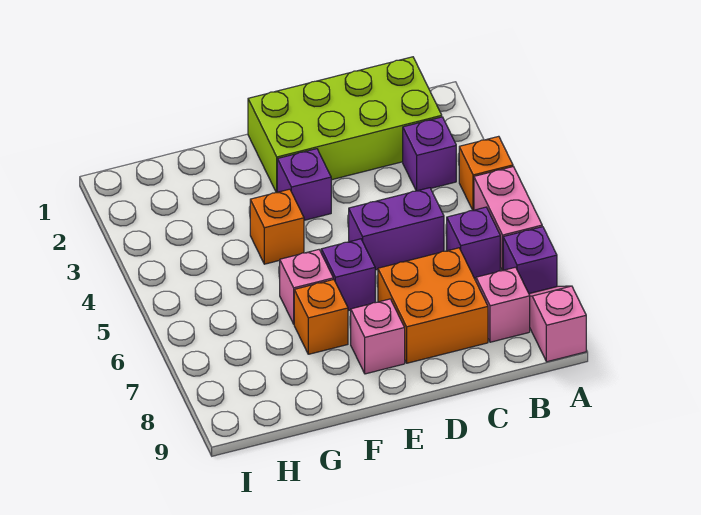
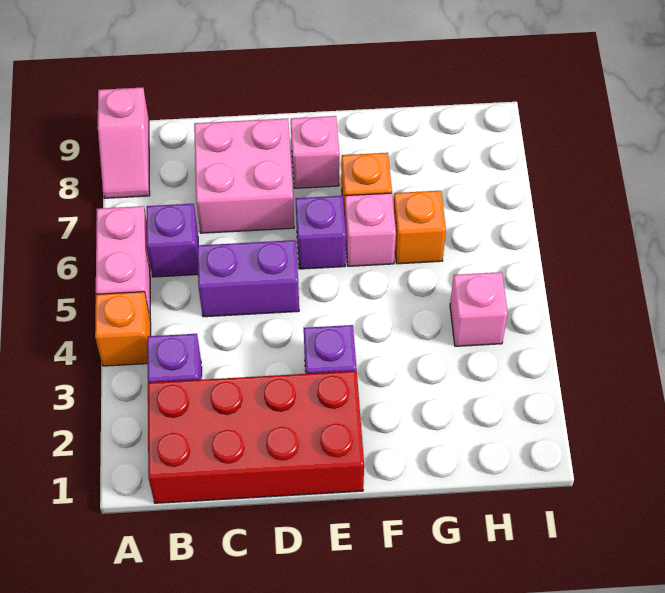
purple brick A7 level 1 -> none
lime brick B1:E2 level 1 -> red brick B1:E2 level 1
pink brick B8 level 1 -> pink brick H4 level 1
orange brick C7:D8 level 1 -> pink brick C7:D8 level 1
orange brick F4 level 1 -> orange brick G6 level 1

